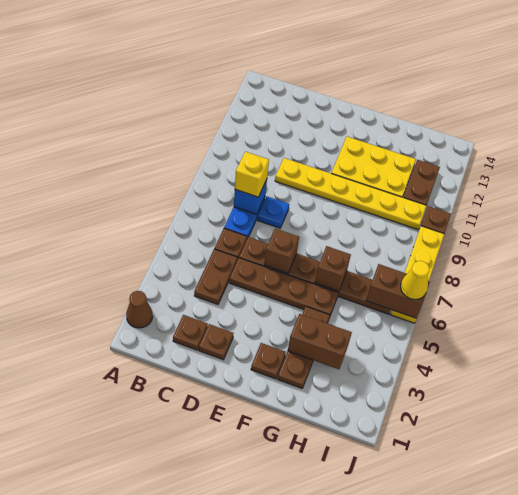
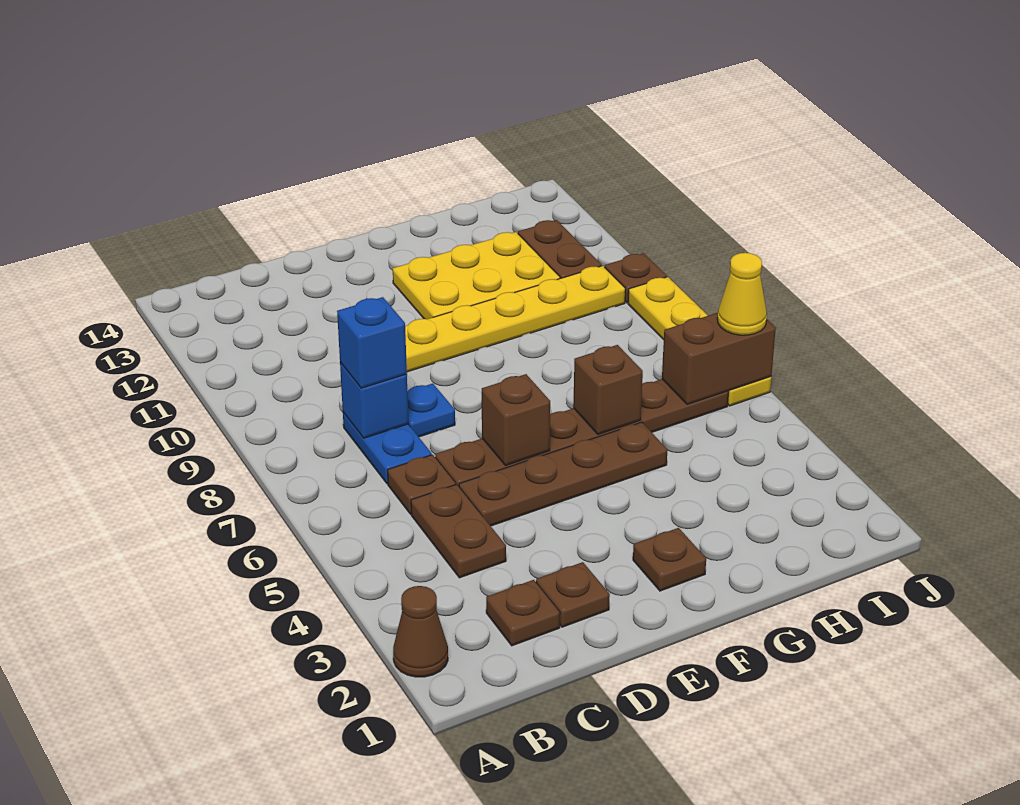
yellow brick C8 level 3 -> blue brick C8 level 3
brown plate G2:G4 level 1 -> none
brown brick G3:H3 level 2 -> none

